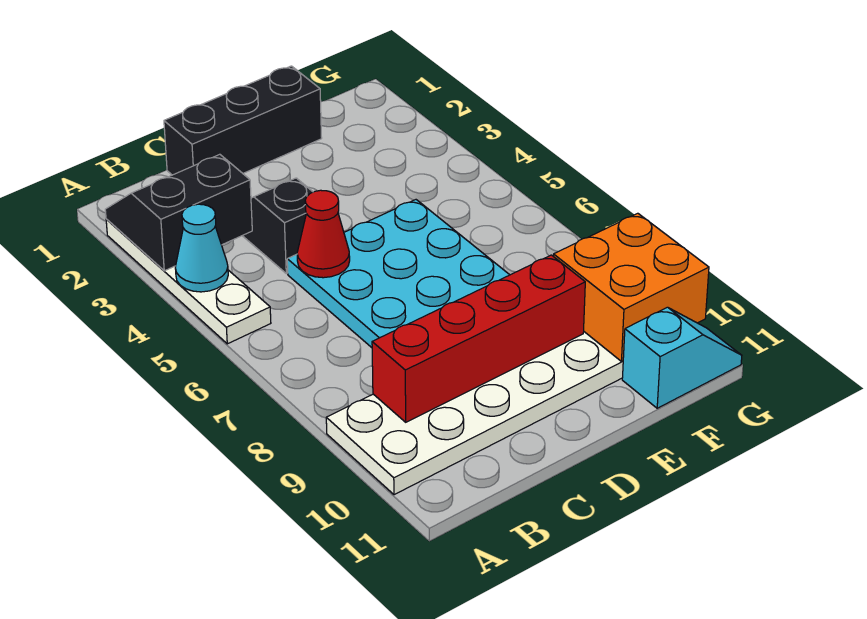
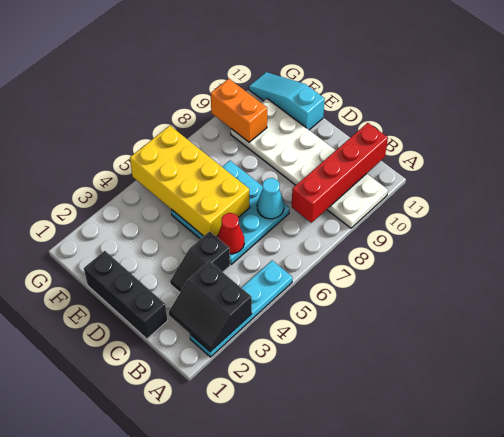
white plate A2:A5 level 1 -> cyan plate A2:A5 level 1
cyan cone A4 level 2 -> cyan cone C7 level 2
red brick B9:E9 level 2 -> red brick B8:B11 level 2
none -> yellow brick D5:G6 level 2
orange brick F9:G10 level 2 -> orange brick F9:G9 level 2
cyan slope F11:G11 level 1 top F -> cyan slope E11:G11 level 1 top E

